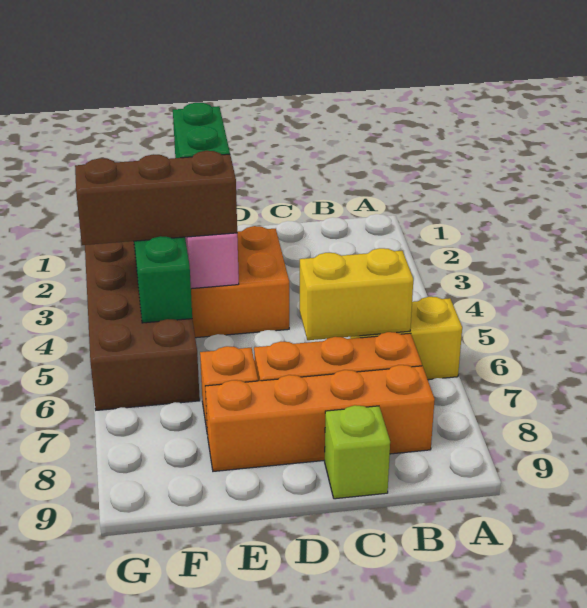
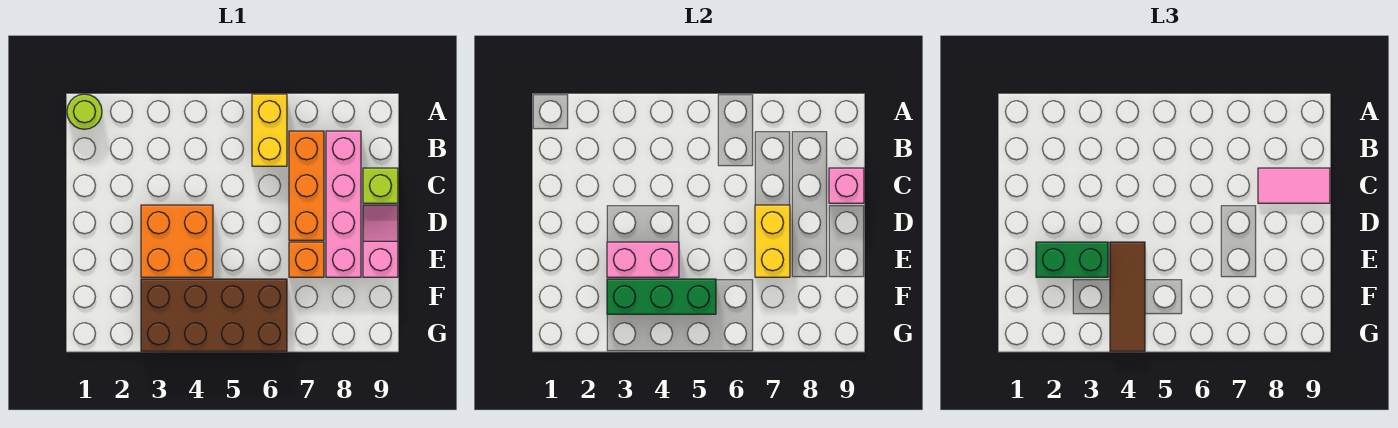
none -> lime round brick A1 level 1
yellow brick B6:C6 level 2 -> yellow brick D7:E7 level 2
orange brick B8:E8 level 1 -> pink brick B8:E8 level 1
none -> pink tile C8:C9 level 3
none -> pink brick C9 level 2
none -> pink slope D9:E9 level 1 top E
brown brick E4:G4 level 3 -> brown tile E4:G4 level 3

